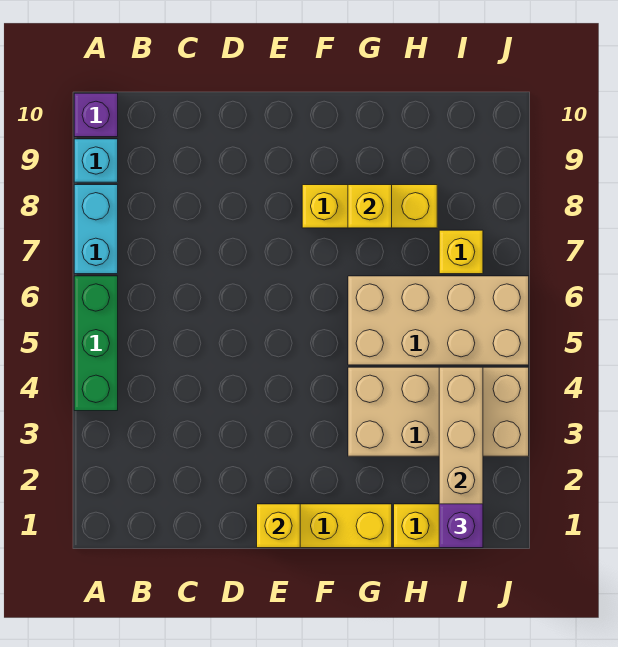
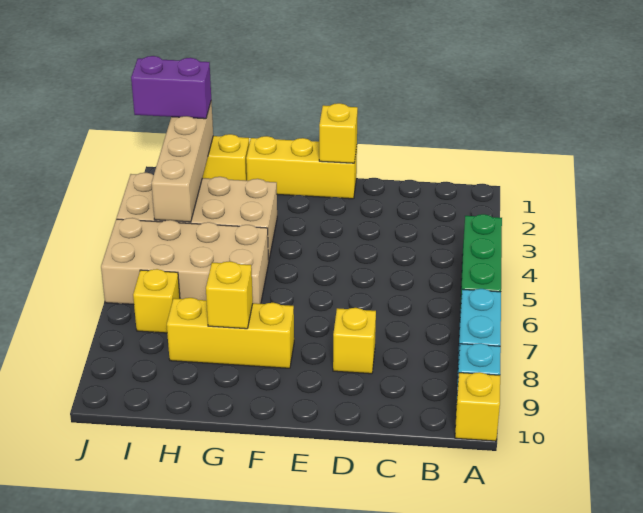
purple brick A10 level 1 -> yellow brick A10 level 1
none -> yellow brick D8 level 1
purple brick I1 level 3 -> purple brick I1:J1 level 3

